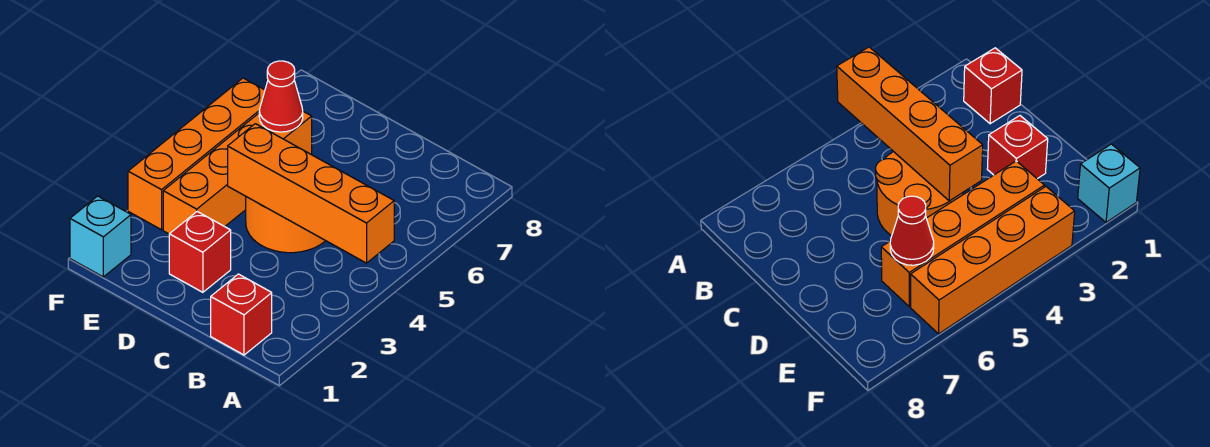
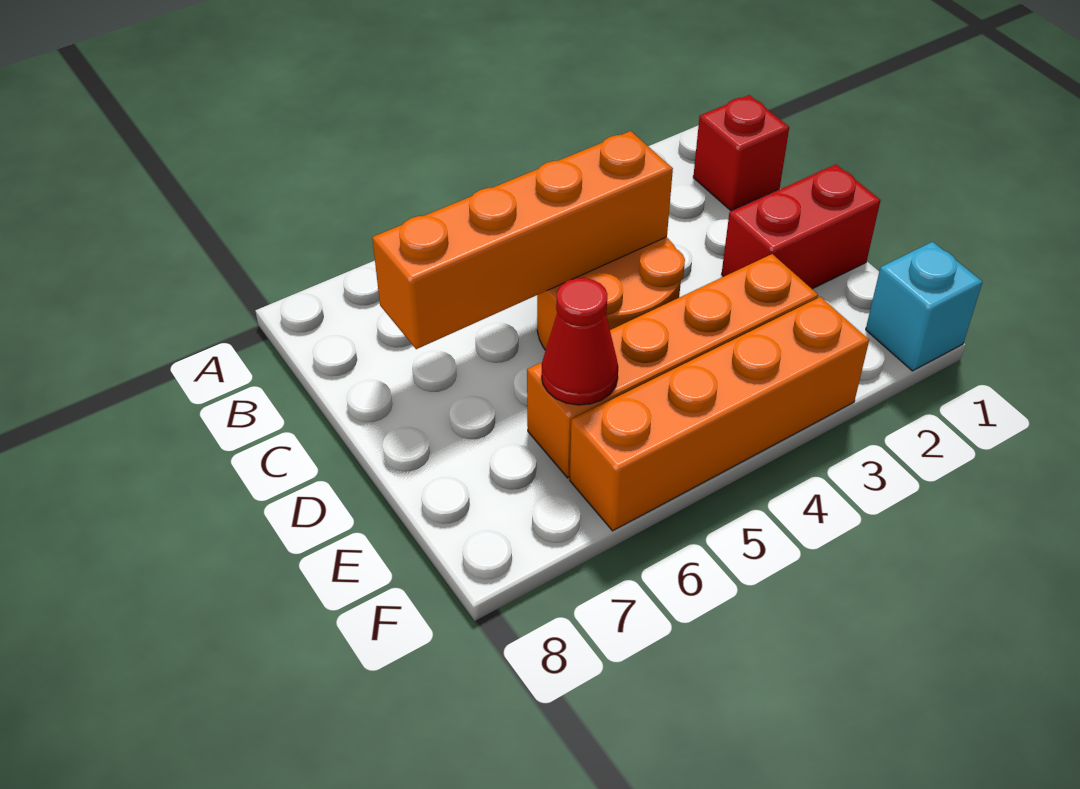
orange brick A4:D4 level 2 -> orange brick C4:C7 level 2
red brick D2 level 1 -> red brick D1:D2 level 1

